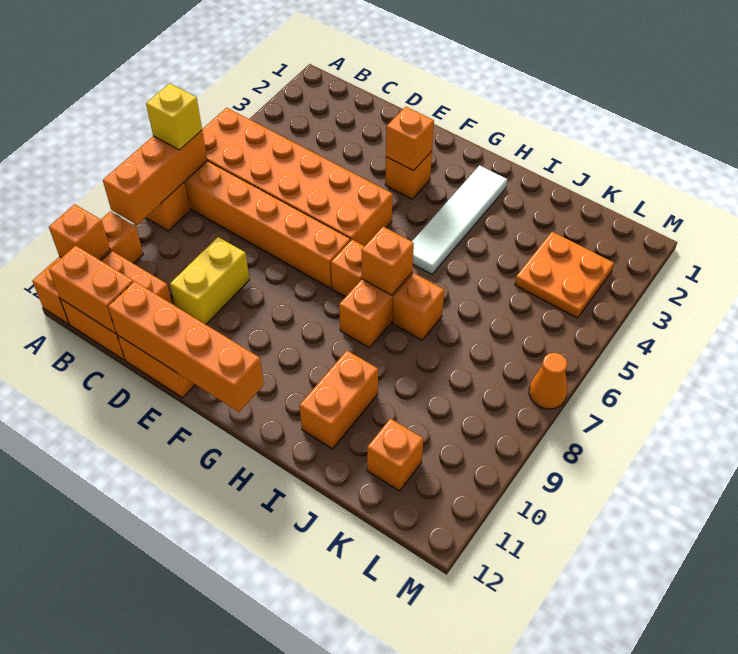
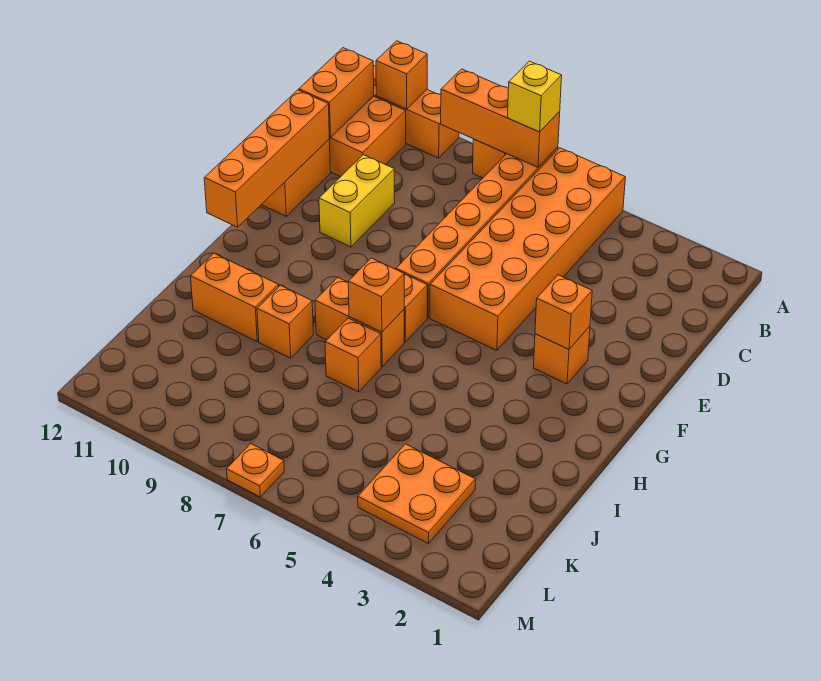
yellow brick D9:D10 level 1 -> yellow brick D10:E10 level 1
white tile H2:H5 level 1 -> none
orange brick K11 level 1 -> orange brick I9 level 1
orange cone M7 level 1 -> orange plate M7 level 1

